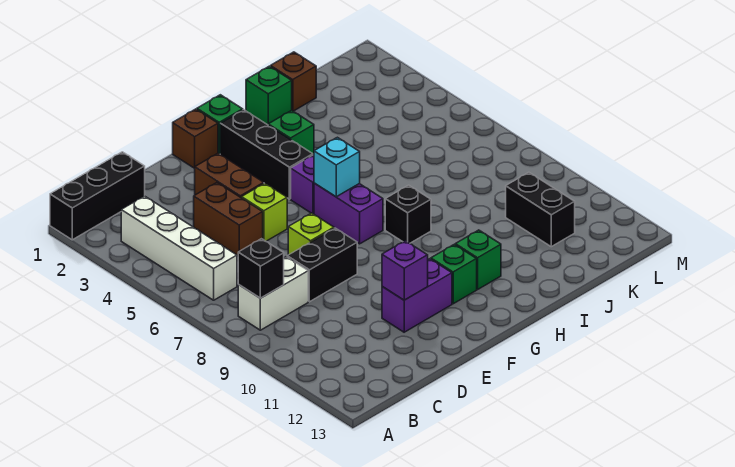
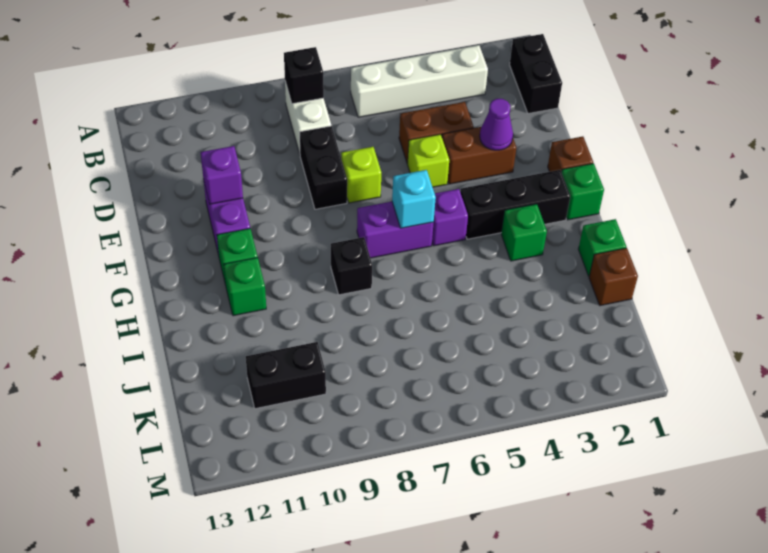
black brick A1:C1 level 1 -> black brick B1:C1 level 1
none -> purple cone E3 level 2

